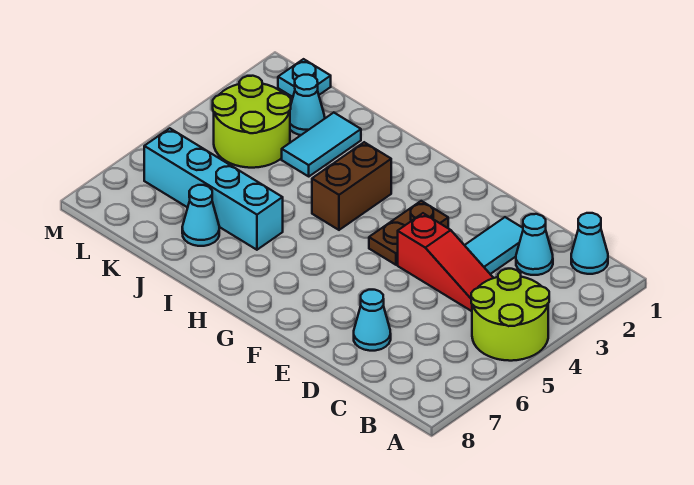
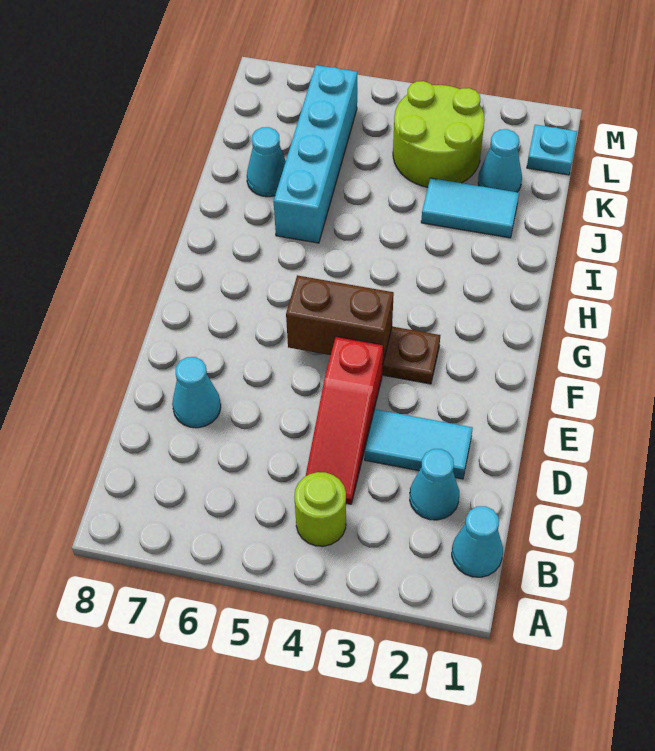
lime round brick A4:B5 level 1 -> lime round brick B4 level 1
brown brick H3:H4 level 1 -> brown brick F4:F5 level 2

